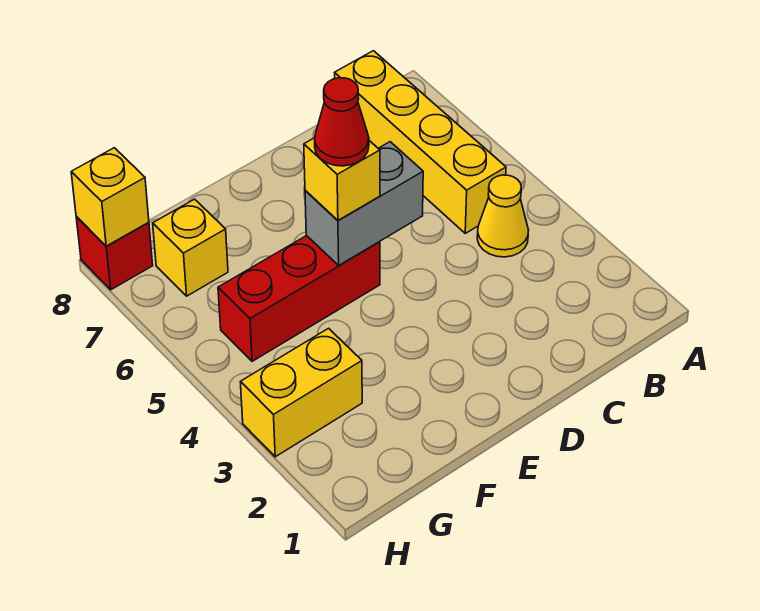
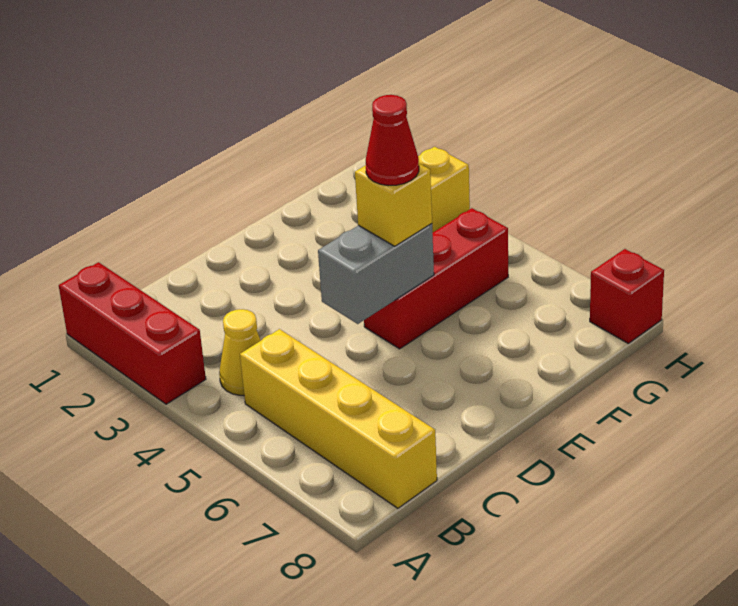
none -> red brick A1:A3 level 1
yellow brick G7 level 1 -> none
yellow brick H8 level 2 -> none

